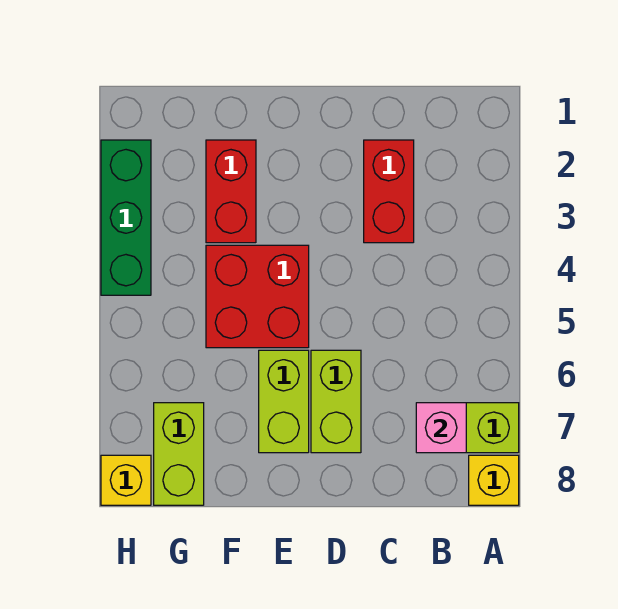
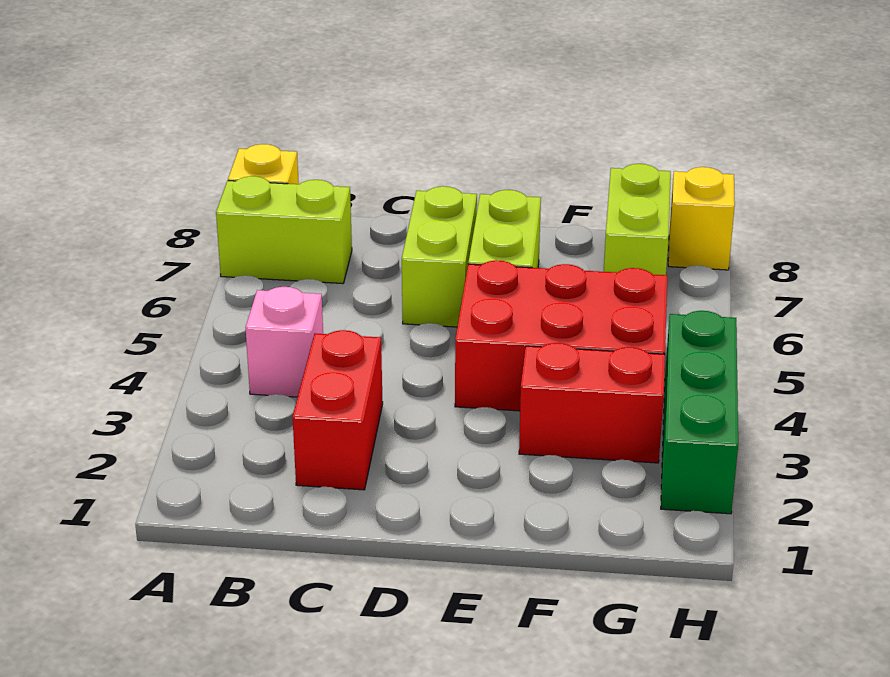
pink brick B7 level 2 -> pink brick B4 level 1
red brick E4:F5 level 1 -> red brick E4:G5 level 1
red brick F2:F3 level 1 -> red brick F3:G3 level 1

